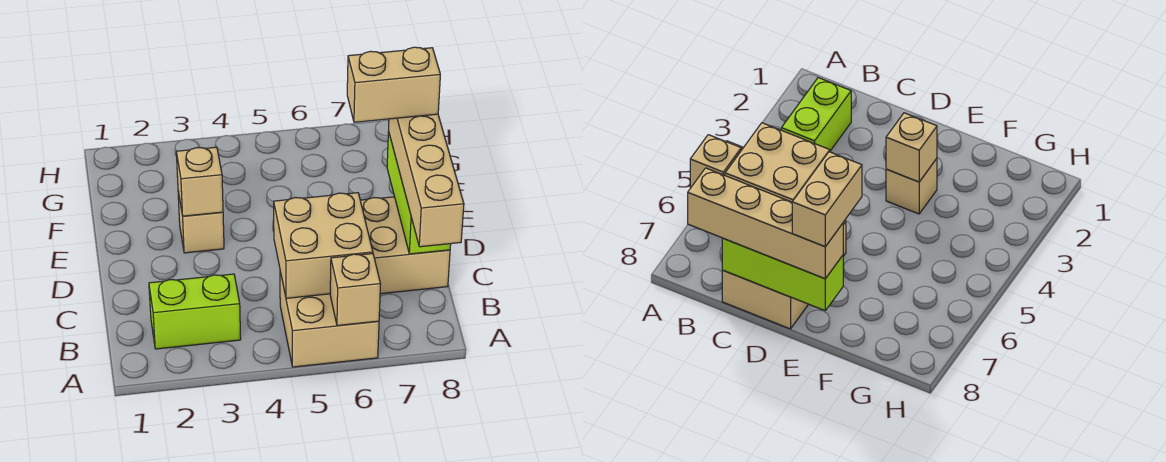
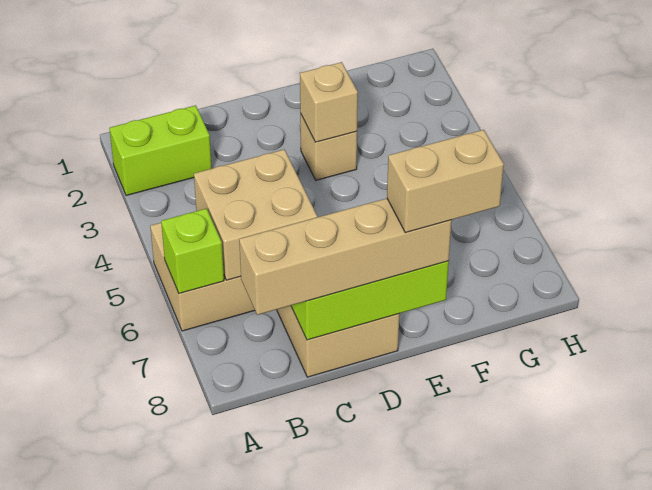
tan brick A6 level 2 -> lime brick A6 level 2
lime brick B2:B3 level 1 -> lime brick A2:B2 level 1
tan brick E7:E8 level 4 -> tan brick E8:F8 level 4

